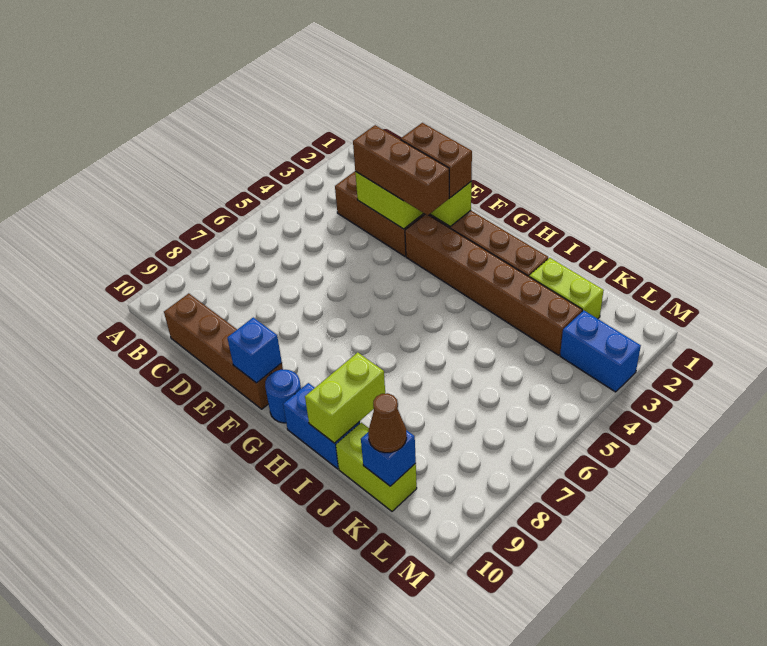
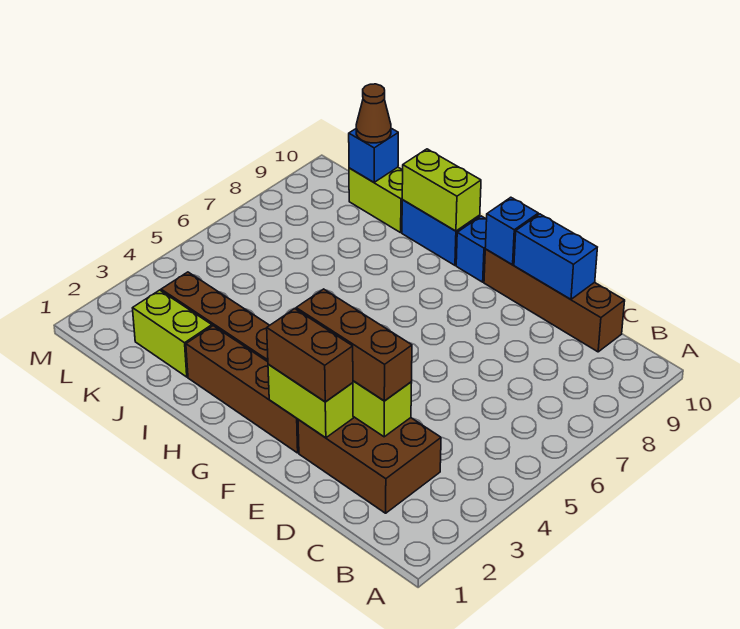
blue round brick G10 level 1 -> blue brick G10 level 1
lime brick I9:I10 level 2 -> lime brick H10:I10 level 2
blue brick L3:M3 level 1 -> blue brick D10:E10 level 2

